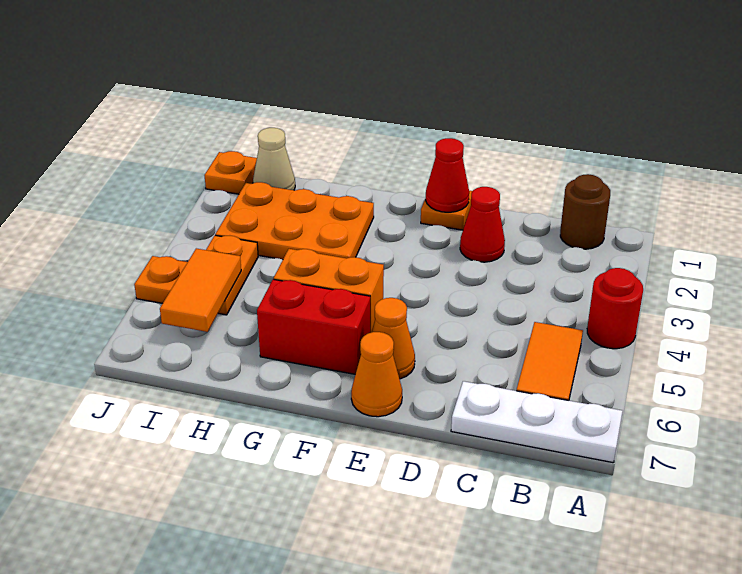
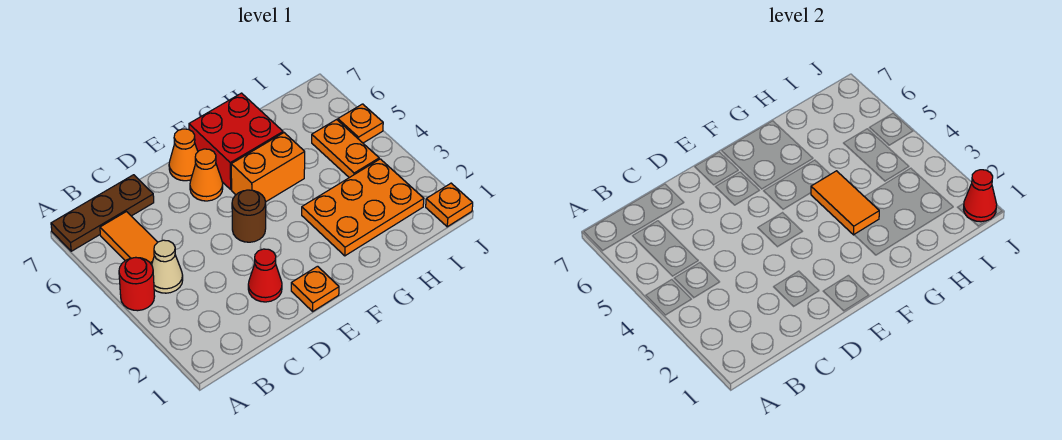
white plate A7:C7 level 1 -> brown plate A7:C7 level 1
brown round brick B1 level 1 -> brown round brick E4 level 1
red cone E1 level 2 -> red cone J1 level 2
red brick F6:G6 level 1 -> red brick F6:G7 level 1
tan cone I1 level 1 -> tan cone B4 level 1
orange tile I5:I6 level 2 -> orange tile G3:G4 level 2

